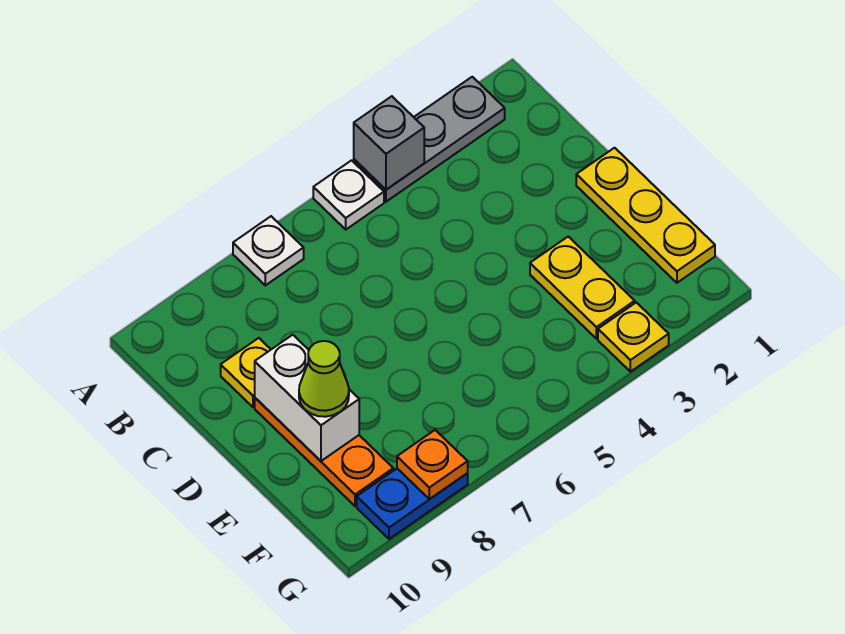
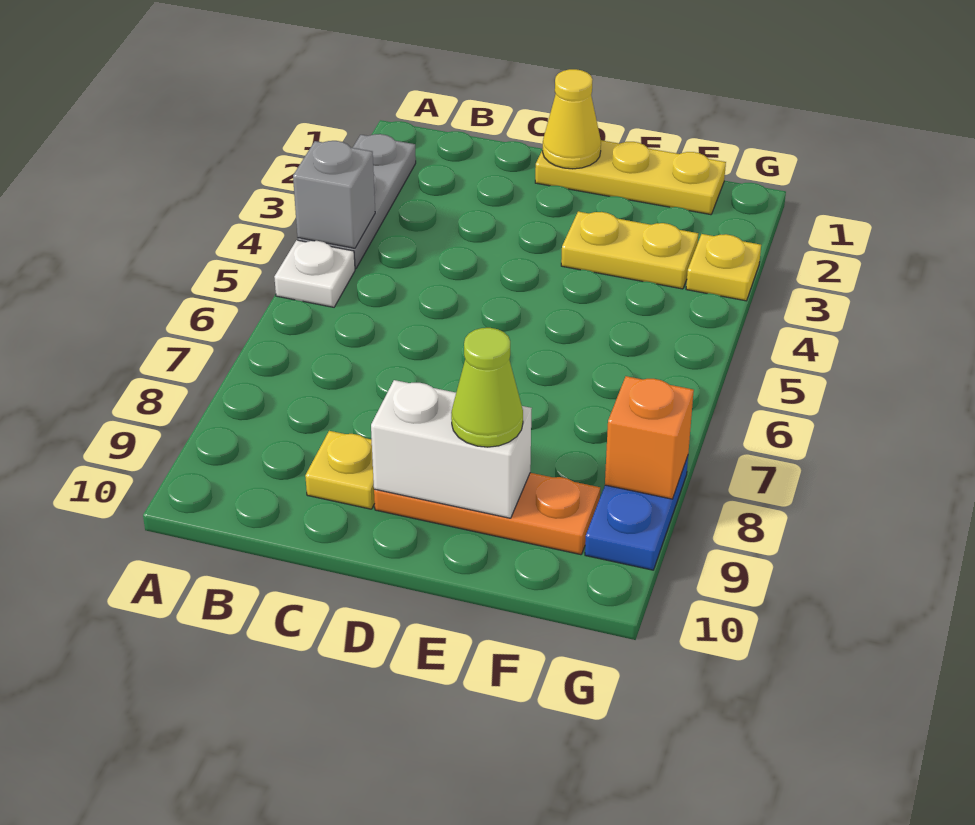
white plate A7 level 1 -> none
none -> yellow cone D1 level 2
orange plate G8 level 2 -> orange brick G8 level 2

